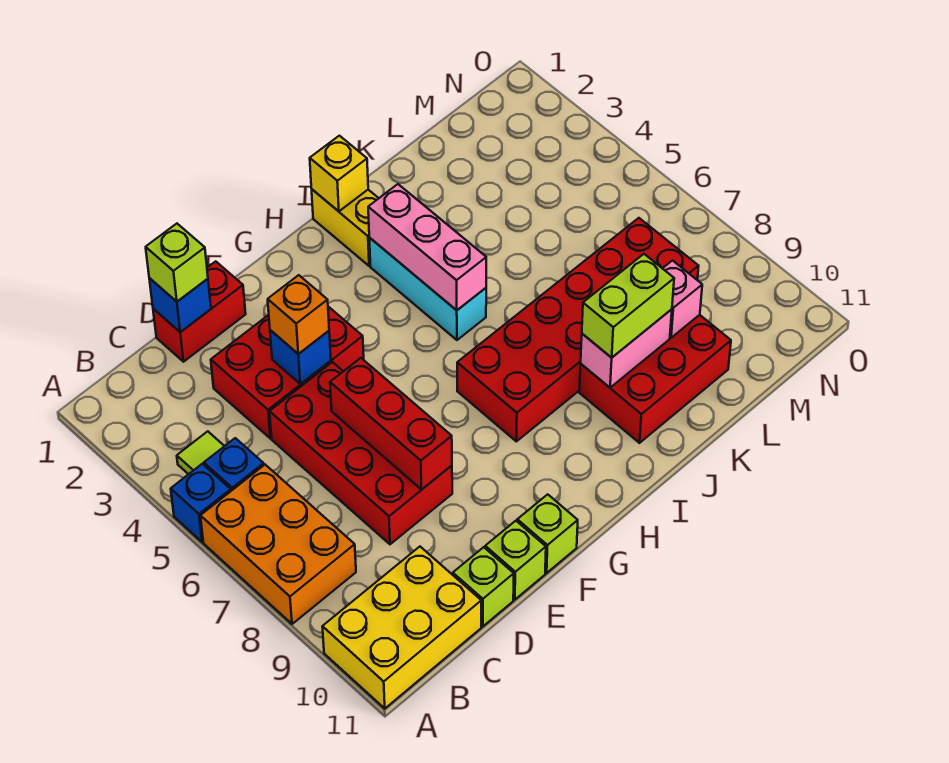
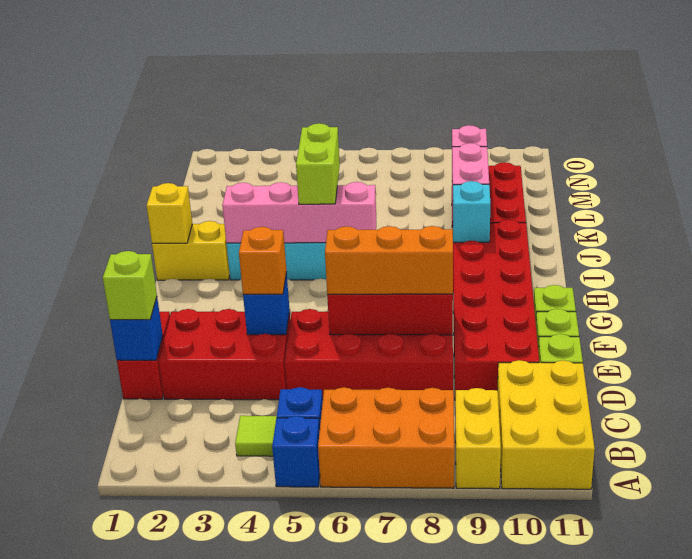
none -> yellow brick A9:B9 level 1
red brick D3:F4 level 1 -> red brick D2:E4 level 1
none -> orange brick E6:E8 level 3
red brick H7:M8 level 1 -> red brick D9:I10 level 1
pink brick I3:I5 level 2 -> pink brick I3:I6 level 2
none -> cyan brick I9 level 2
lime brick J9:K9 level 3 -> lime brick I5:J5 level 3

